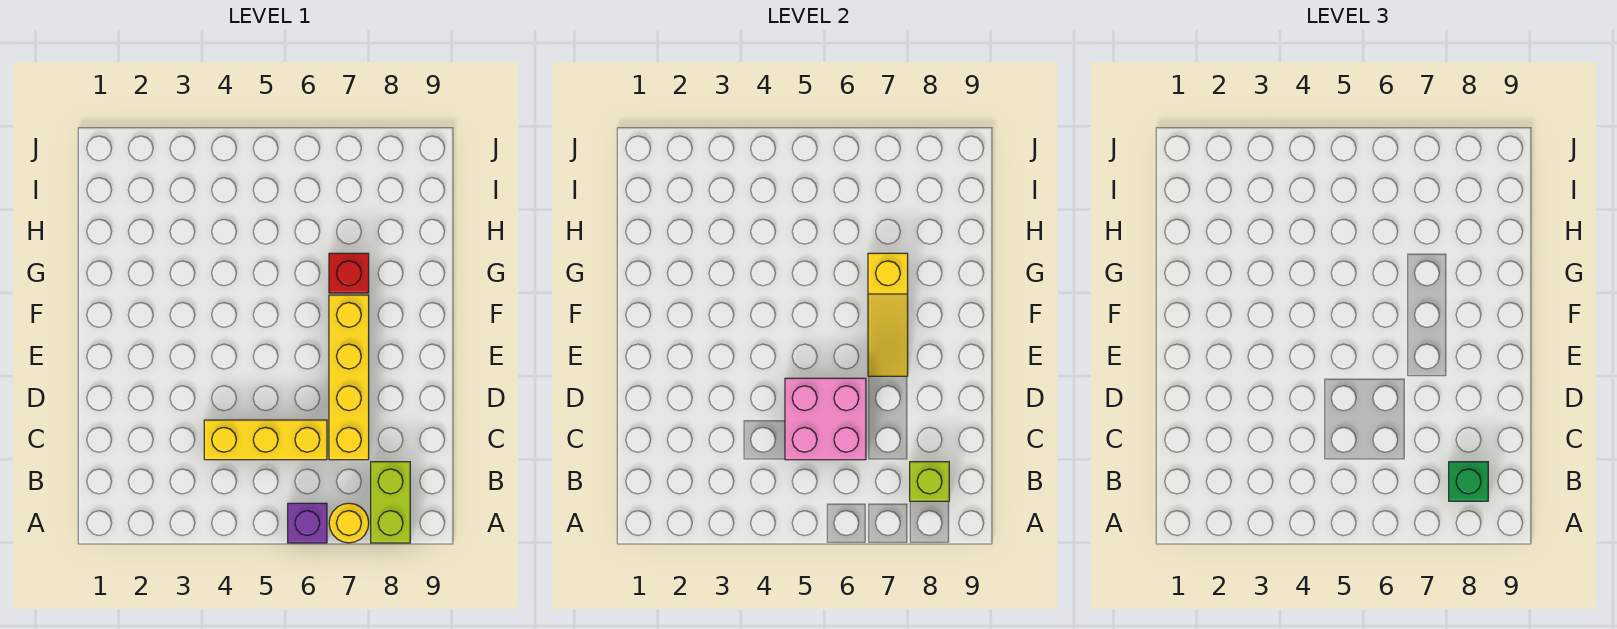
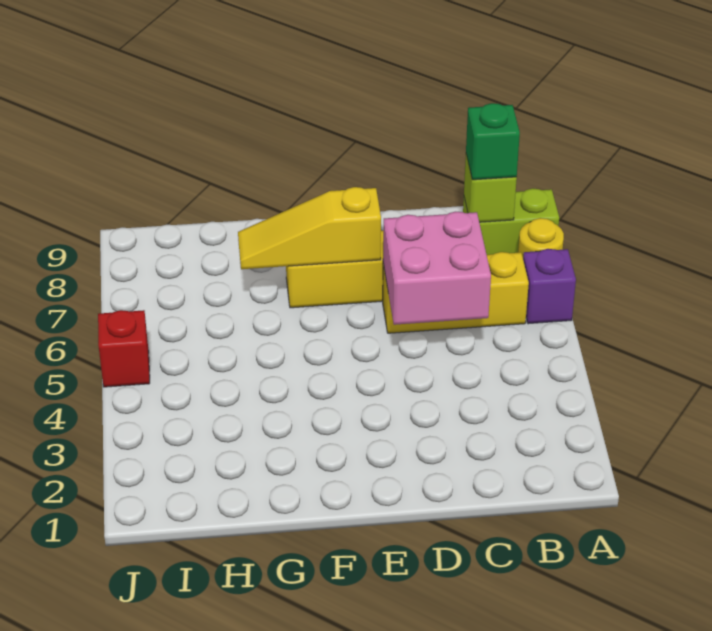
yellow brick C4:C6 level 1 -> yellow brick B6:D6 level 1
yellow slope E7:G7 level 2 top G -> yellow slope E7:G7 level 2 top E
red brick G7 level 1 -> red brick J5 level 1

